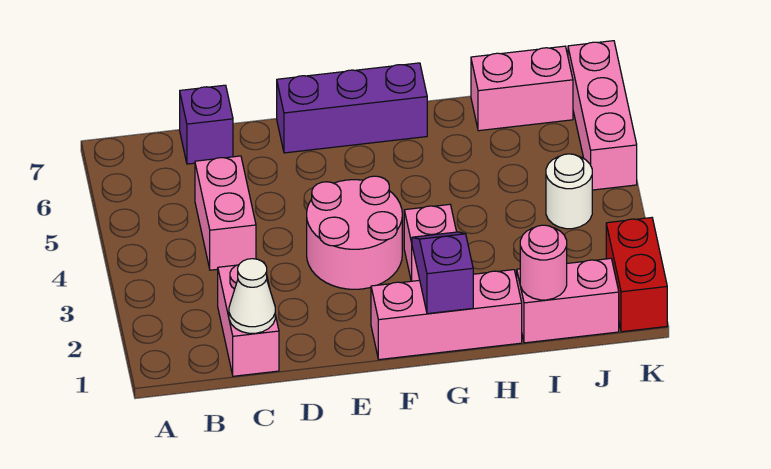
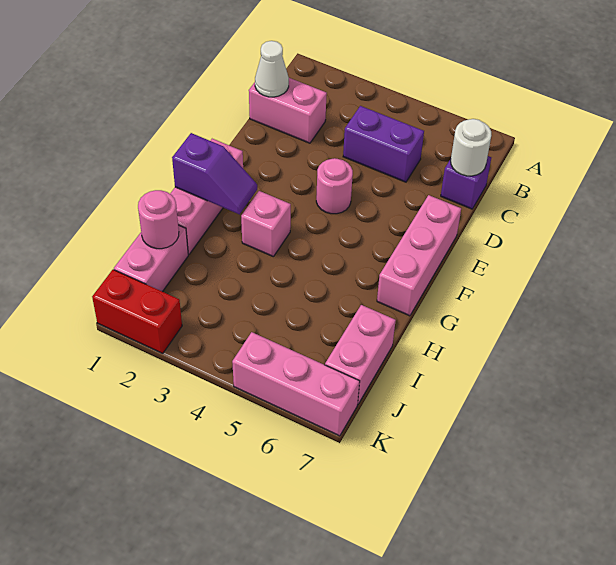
pink brick C4:C5 level 1 -> purple brick C4:C5 level 1
pink round brick E3:F4 level 1 -> pink round brick E4 level 1
purple brick E7:G7 level 1 -> pink brick E7:G7 level 1
white round brick J4 level 1 -> white round brick C7 level 2

